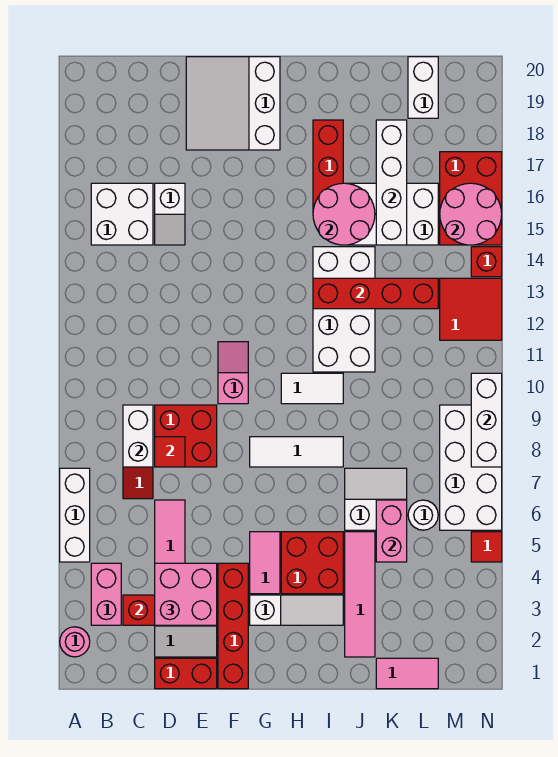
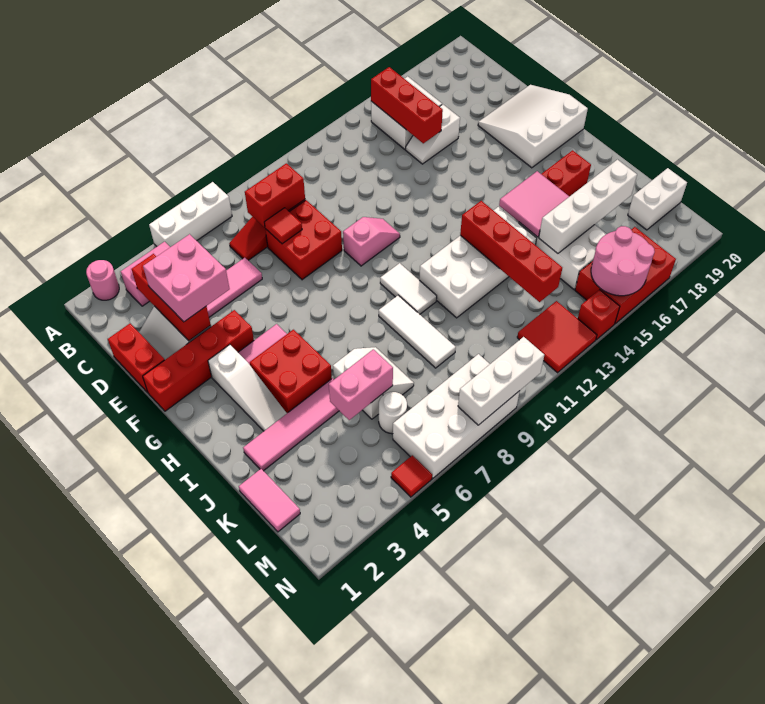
none -> red brick B15:D15 level 2
white brick C8:C9 level 2 -> red brick C8:C9 level 2
white tile G8:I8 level 1 -> white tile I9:K9 level 1
pink round brick I15:J16 level 2 -> pink tile I15:J16 level 2

